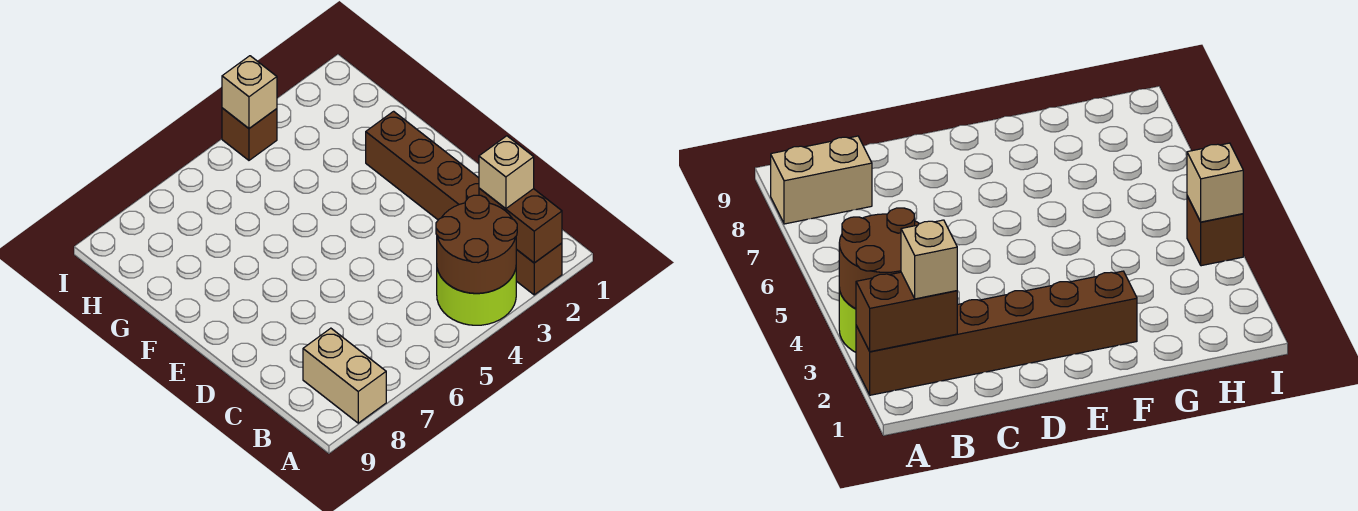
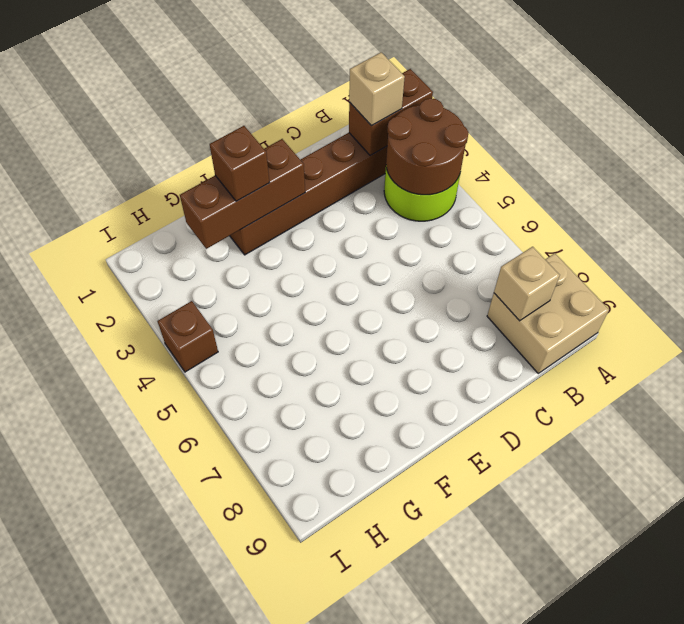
tan brick A8:B8 level 1 -> tan brick A8:B9 level 1
none -> brown brick E2:G2 level 2
none -> brown brick F2 level 3
tan brick I4 level 2 -> tan brick B8 level 2

